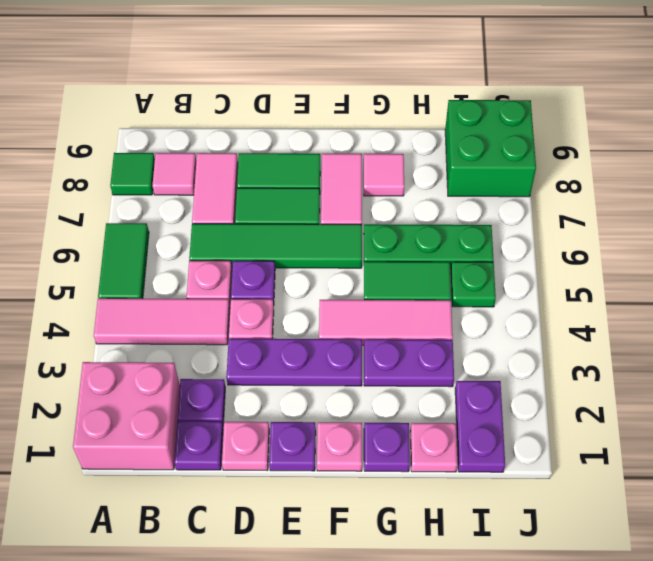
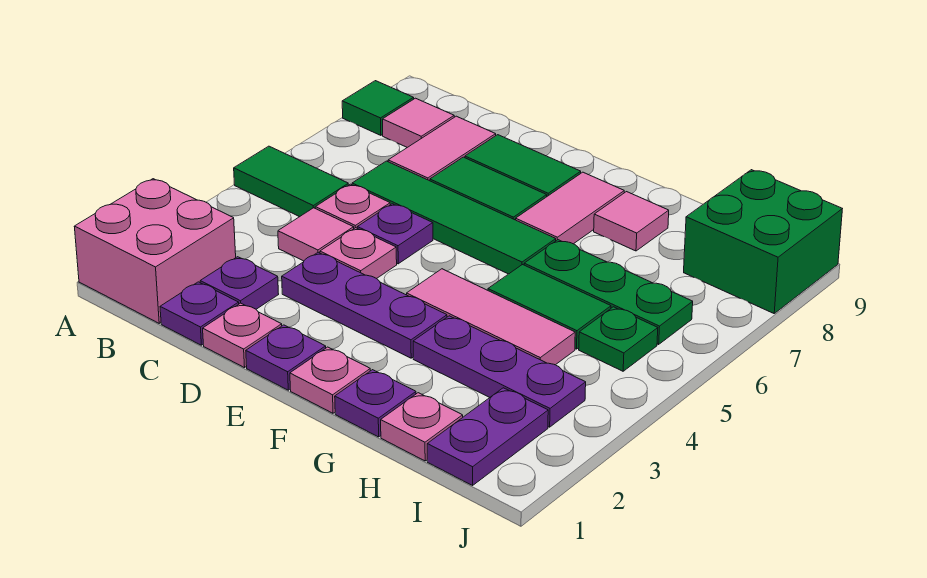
pink tile A4:C4 level 1 -> pink tile C4 level 1
green tile A5:A6 level 1 -> green tile A5:B5 level 1
purple plate G3:H3 level 1 -> purple plate G3:I3 level 1

